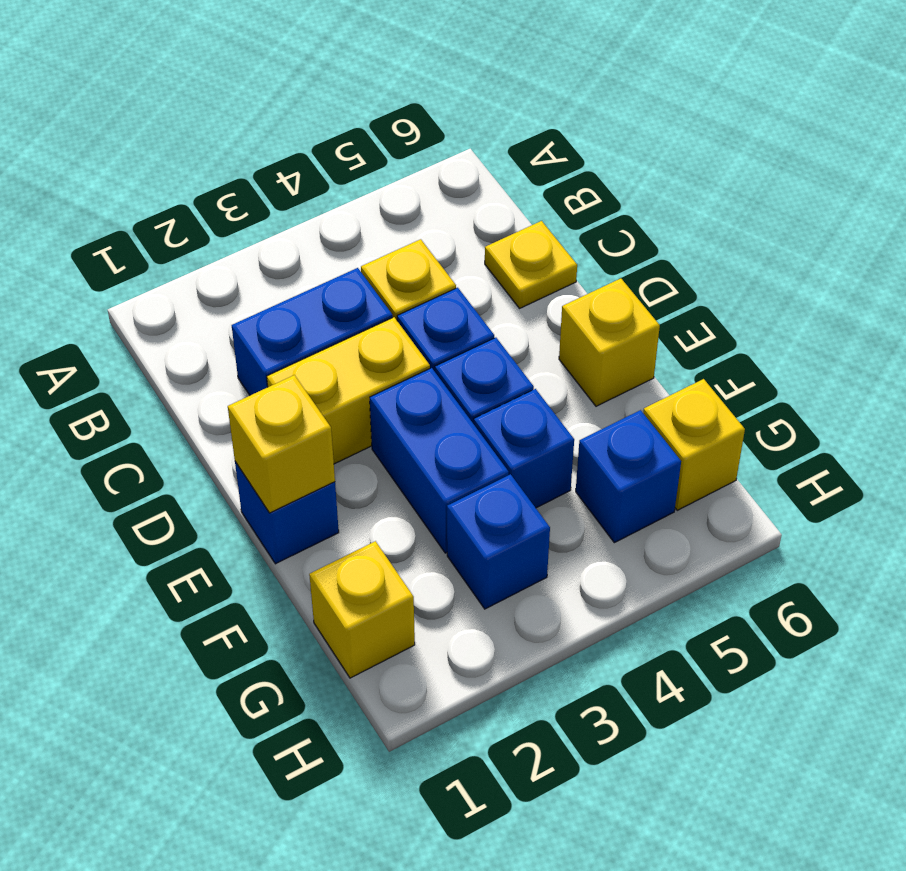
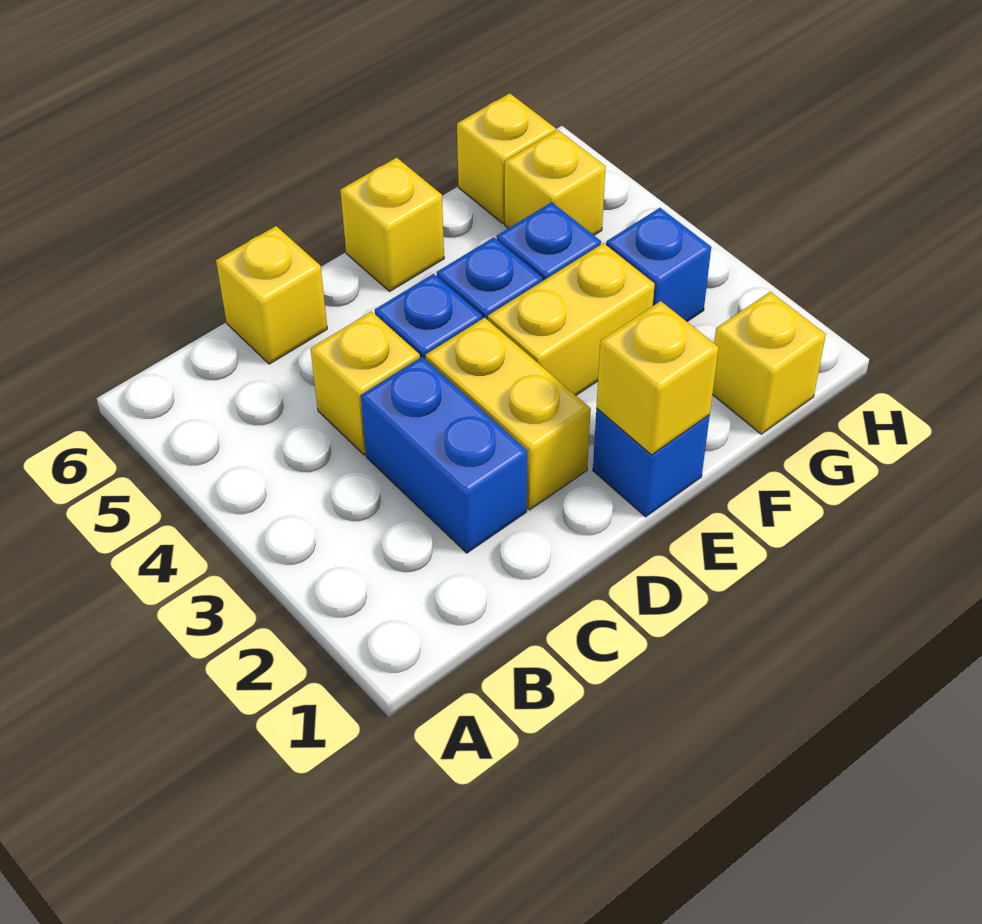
yellow plate C6 level 1 -> yellow brick C6 level 1
blue brick E3:F3 level 1 -> yellow brick E3:F3 level 1
blue brick G5 level 1 -> yellow brick G5 level 1

